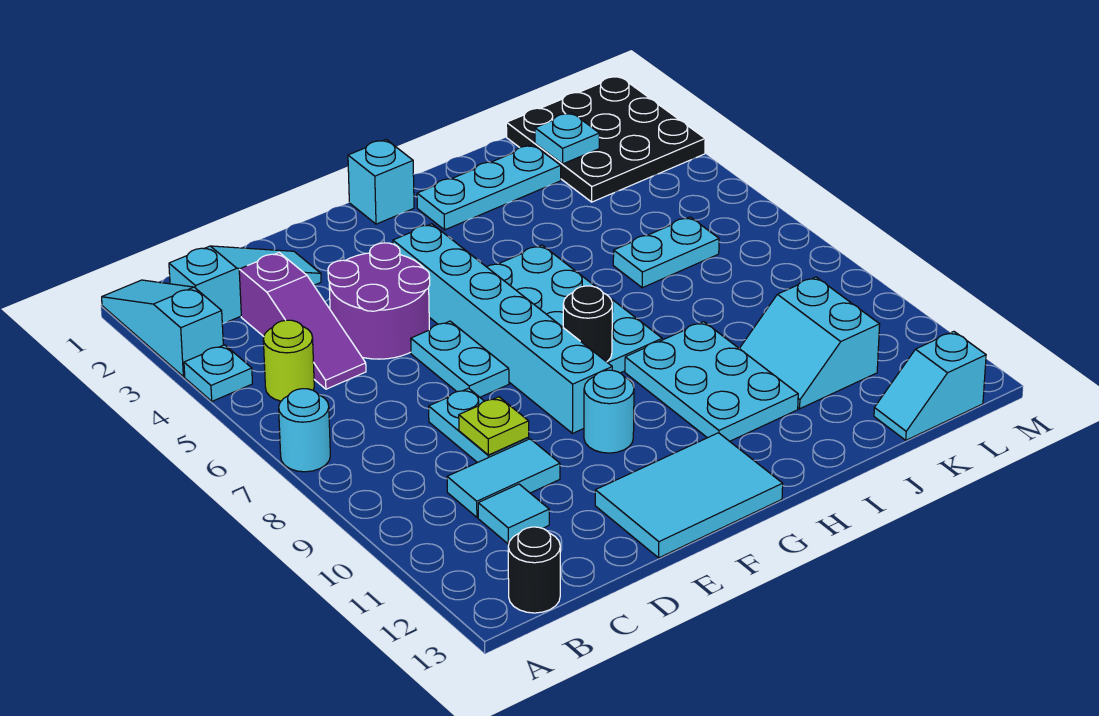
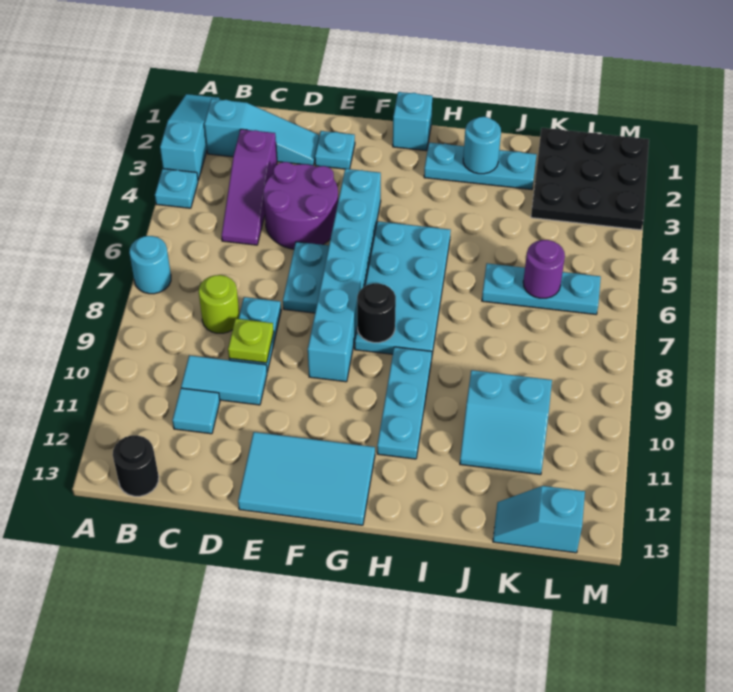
lime round brick B5 level 1 -> lime round brick C8 level 1
cyan round brick F10 level 1 -> cyan round brick I2 level 2
cyan plate H9:I11 level 1 -> cyan plate H9:H11 level 1
cyan plate J6:K6 level 1 -> cyan plate J6:L6 level 1
cyan slope J10:K11 level 1 top K -> cyan slope J10:K11 level 1 top 10
cyan plate K2 level 2 -> cyan plate E2 level 1
none -> purple round brick K6 level 2

